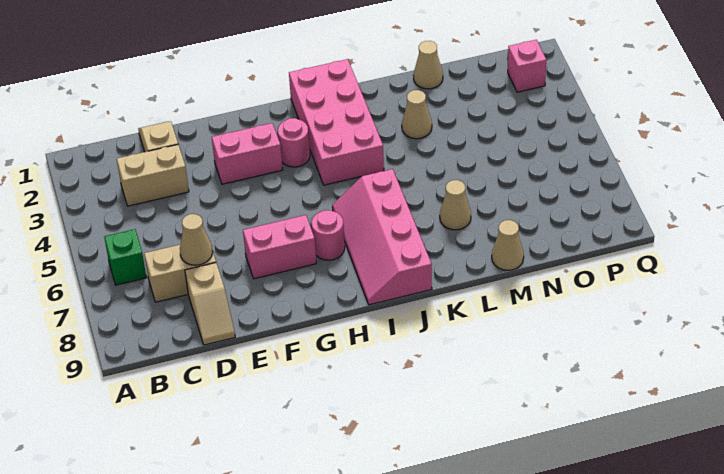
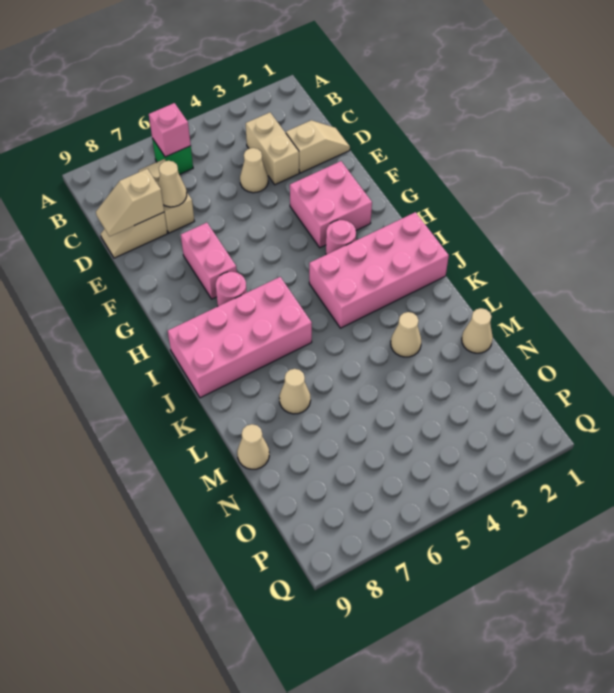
none -> tan cone D4 level 1
none -> tan slope D8:D9 level 2 top 8
pink brick F3:G3 level 1 -> pink brick F2:G3 level 1
pink slope I6:J9 level 1 top J -> pink brick I6:J9 level 1
pink brick P2 level 1 -> pink brick B6 level 2

